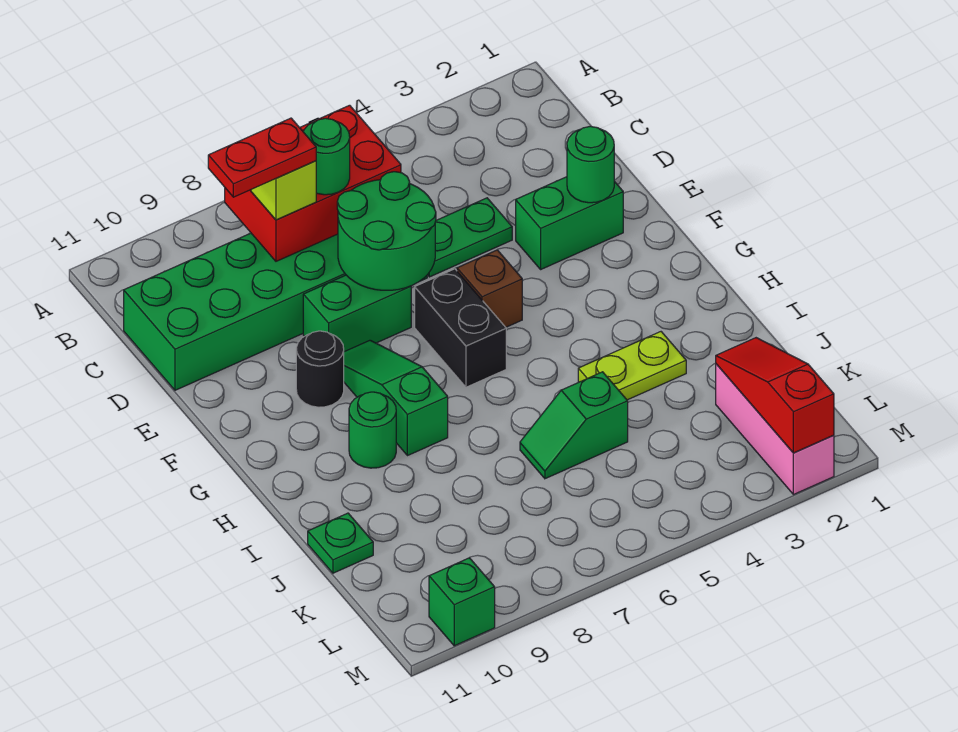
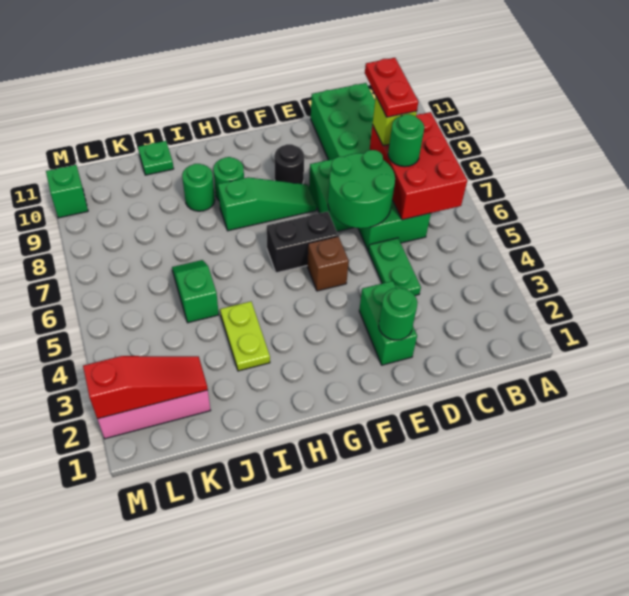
none -> green round brick I9 level 1

